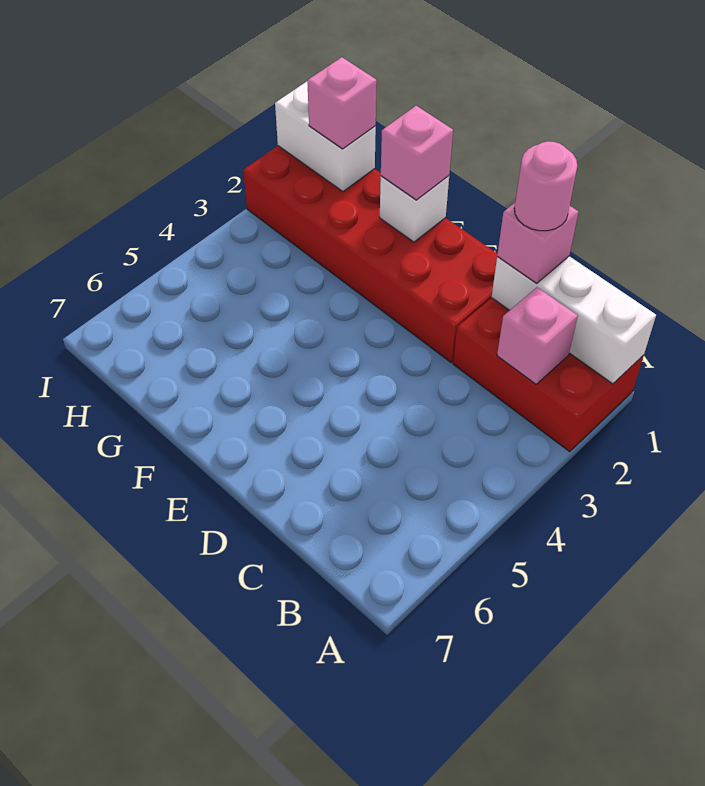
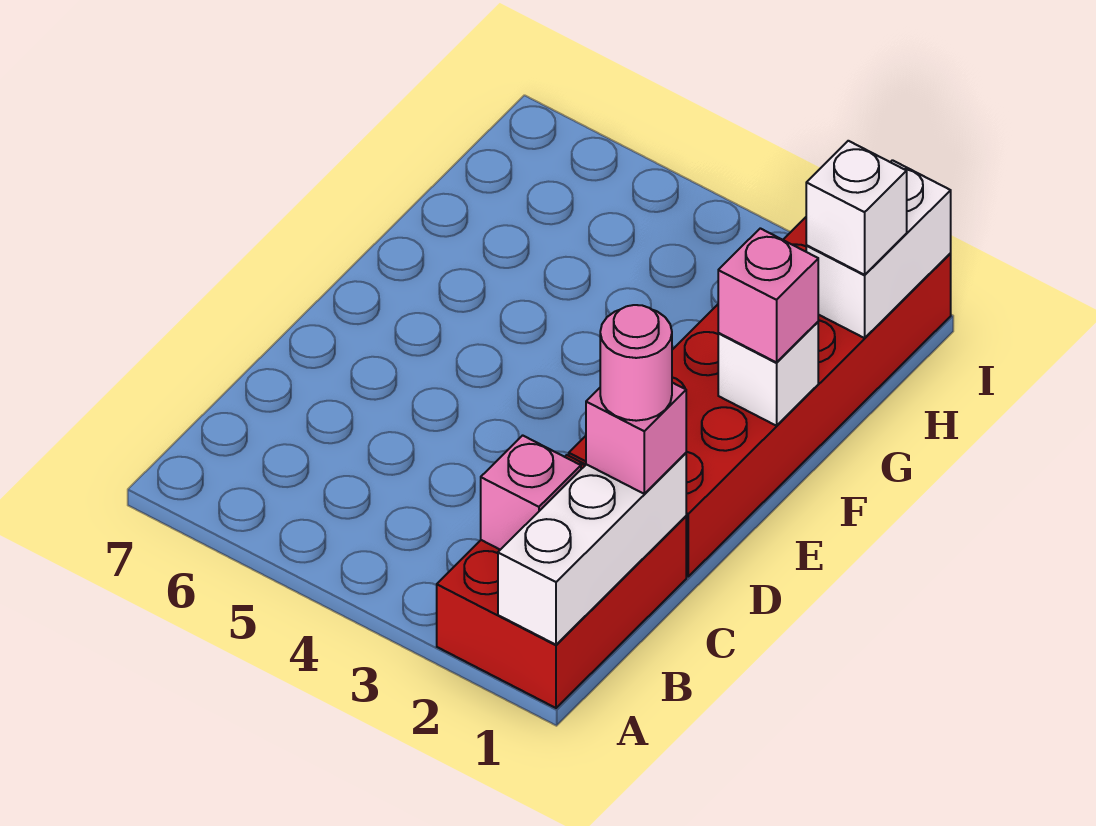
pink brick H1 level 3 -> white brick H1 level 3

